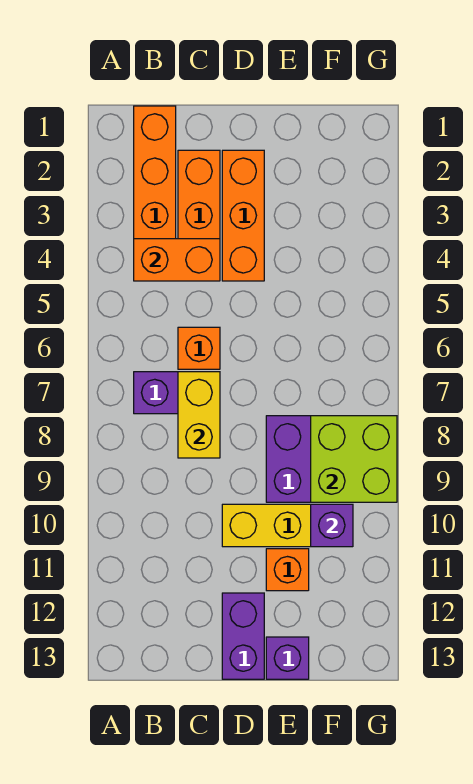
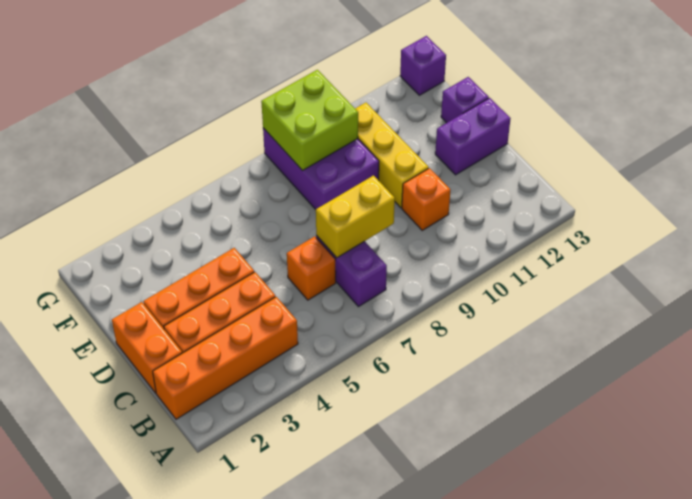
orange brick B4:C4 level 2 -> orange brick C1:D1 level 1
orange brick E11 level 1 -> orange brick C10 level 1
purple brick F10 level 2 -> purple brick G13 level 1

